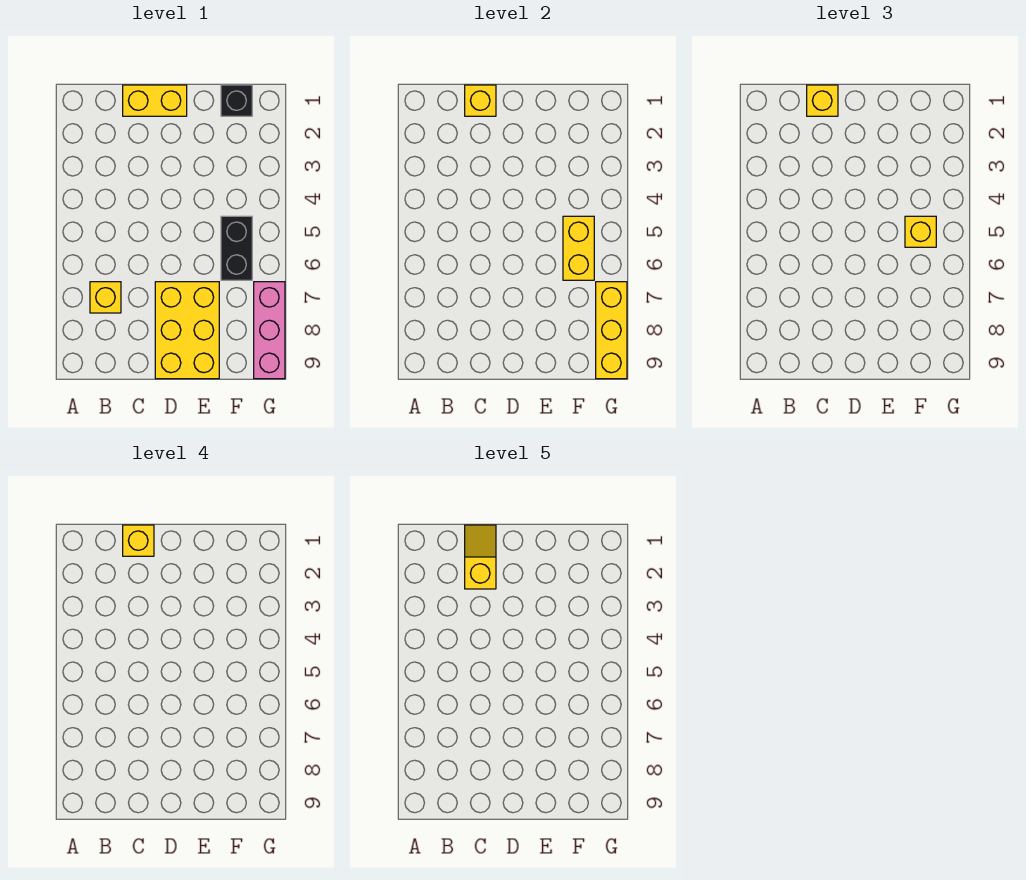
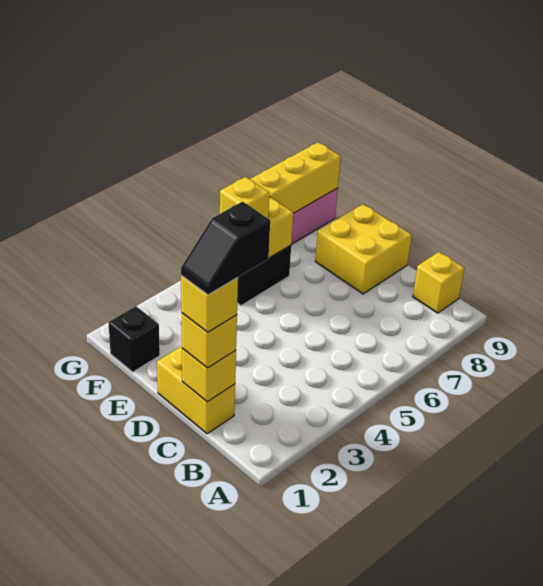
yellow brick B7 level 1 -> yellow brick B9 level 1
yellow slope C1:C2 level 5 top 2 -> black slope C1:C2 level 5 top 2
yellow brick D7:E9 level 1 -> yellow brick D8:E9 level 1

